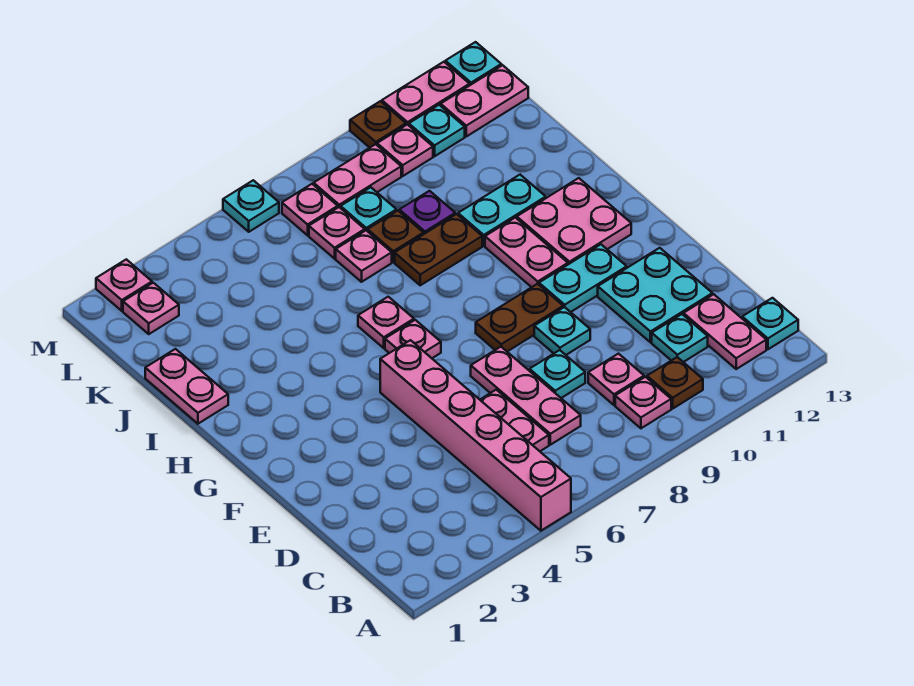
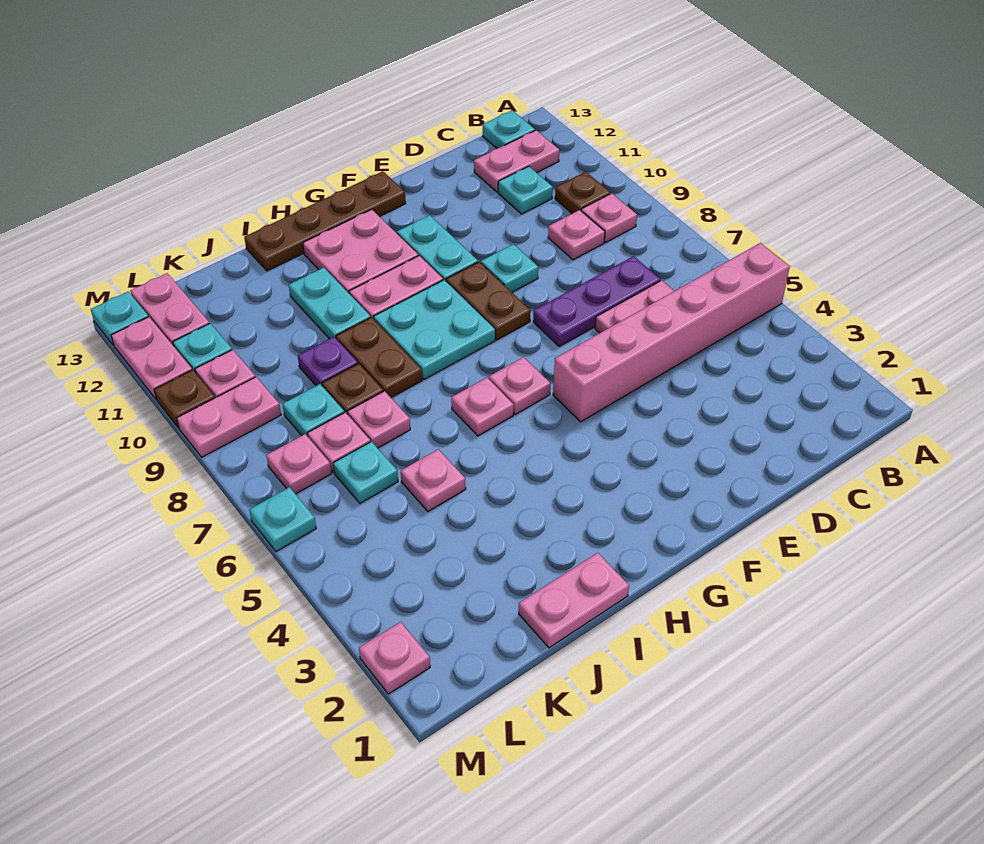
pink plate C7:E7 level 1 -> purple plate C7:E7 level 1
cyan plate D8 level 1 -> cyan plate K6 level 1
cyan plate D11:E12 level 1 -> cyan plate G8:H9 level 1
none -> brown plate F13:I13 level 1
pink plate L2 level 1 -> pink plate J5 level 1
pink plate L8:L9 level 1 -> pink plate L9:M9 level 1

